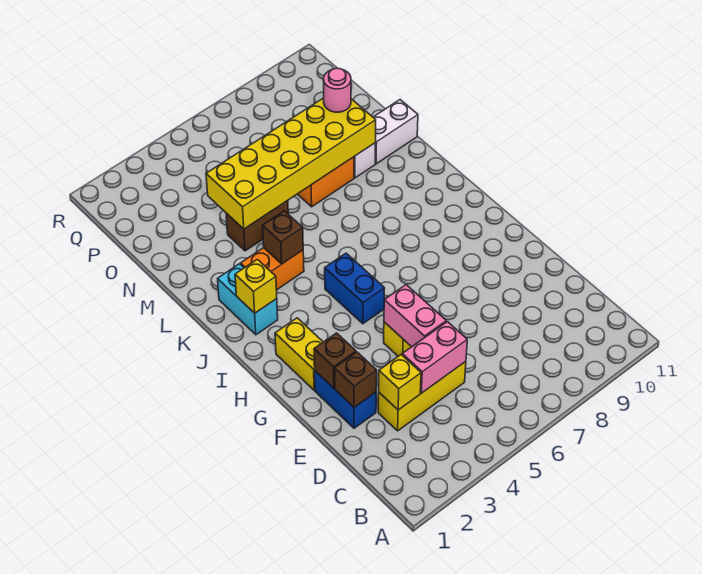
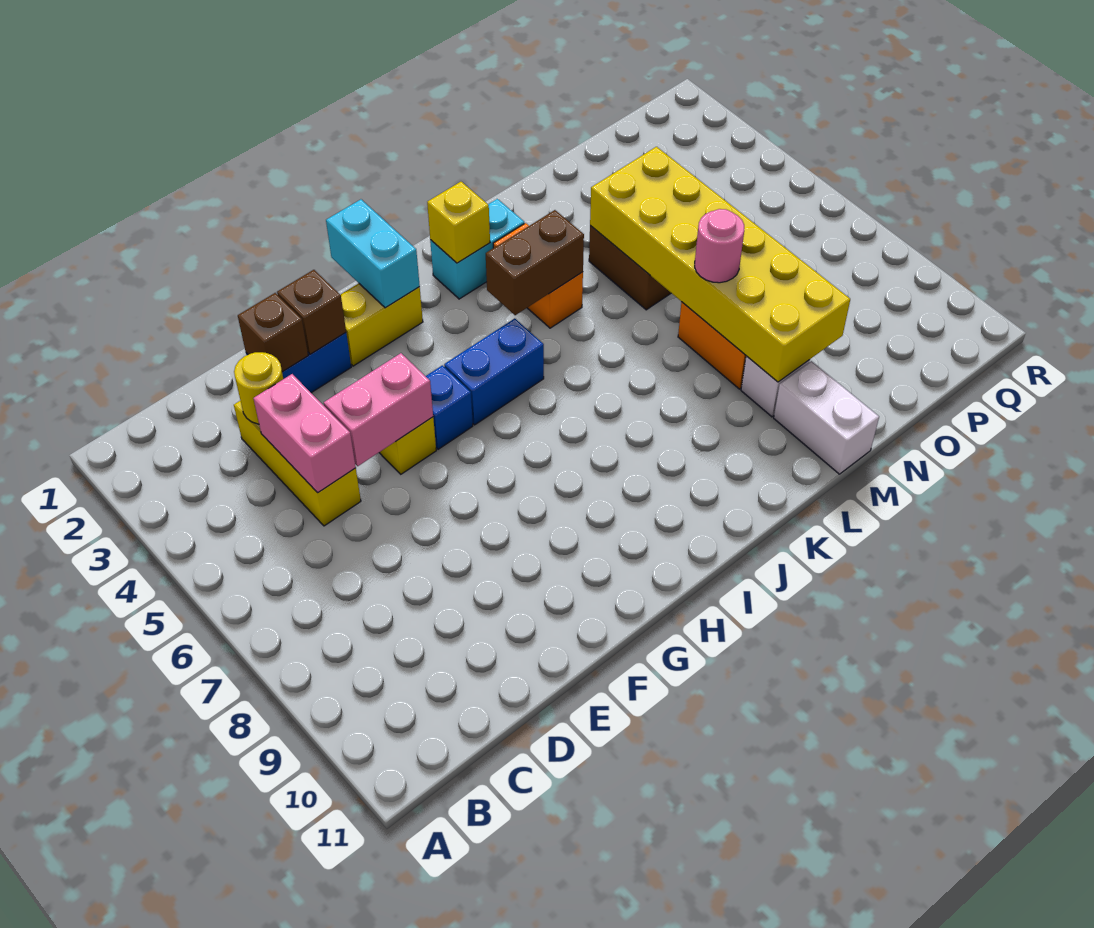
yellow brick D3 level 2 -> yellow round brick D3 level 2
none -> blue brick G5 level 1
none -> cyan brick H1:H2 level 2
brown brick K4 level 2 -> brown brick J4:K4 level 2
pink round brick N9 level 3 -> pink round brick M7 level 3

